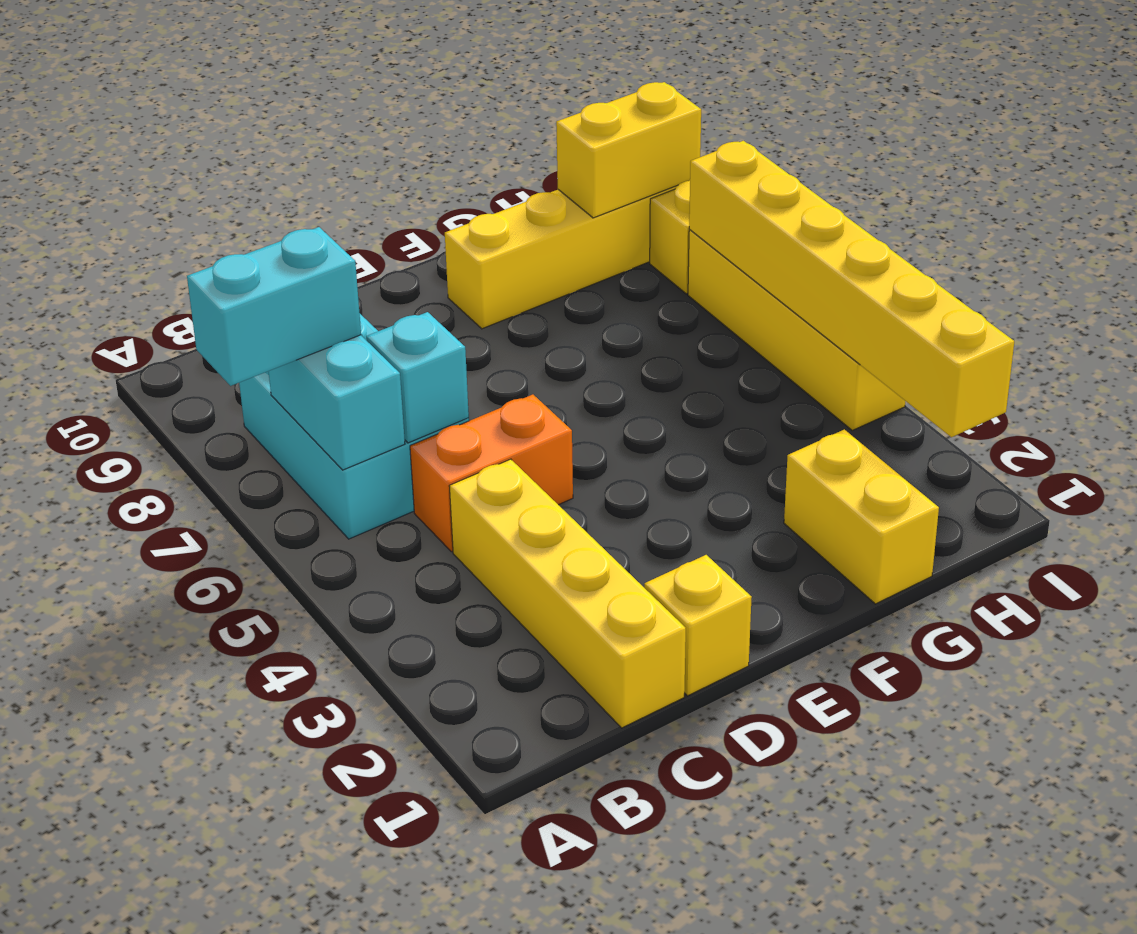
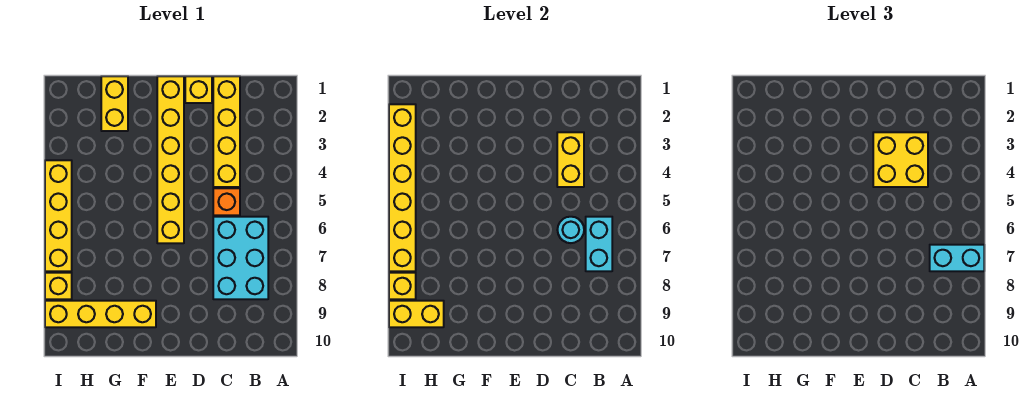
none -> yellow brick C3:C4 level 2
none -> yellow brick C3:D4 level 3
orange brick C5:D5 level 1 -> orange brick C5 level 1
cyan brick C6 level 2 -> cyan round brick C6 level 2
none -> yellow brick E1:E6 level 1
none -> yellow brick I8 level 2

